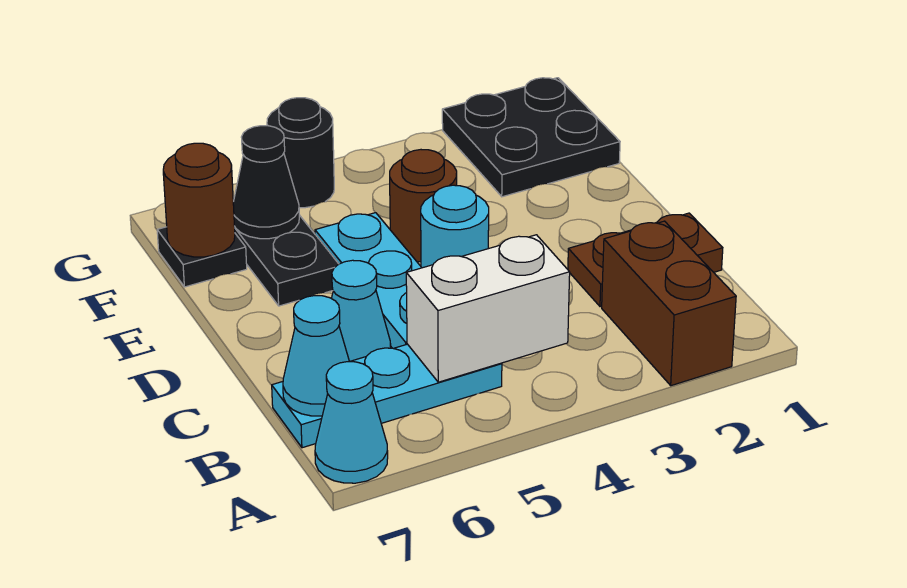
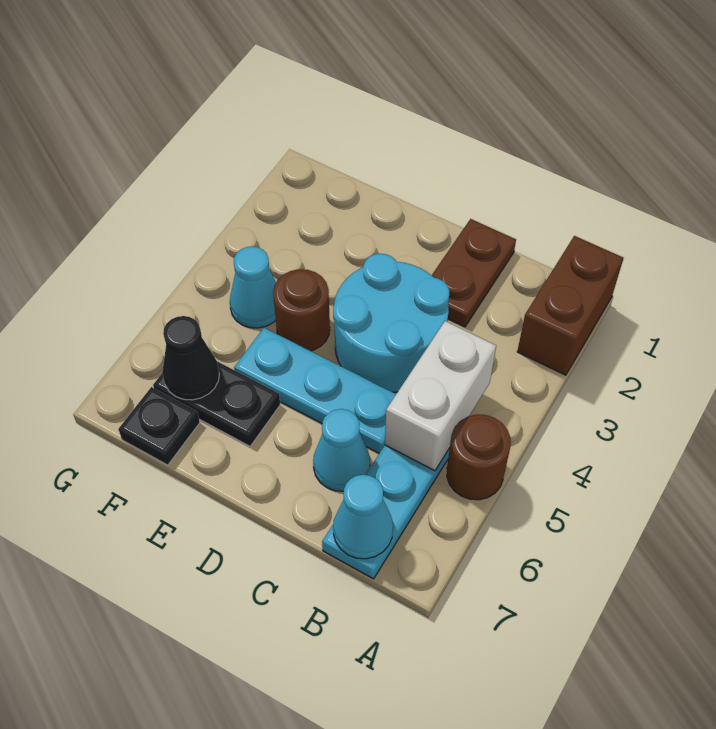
brown brick A2:B2 level 1 -> brown brick A1:A2 level 1
cyan cone A7 level 1 -> cyan cone F4 level 1
cyan round brick D4 level 1 -> cyan round brick C3:D4 level 1
black plate F1:G2 level 1 -> none
brown round brick F7 level 2 -> brown round brick A5 level 1
black round brick G5 level 1 -> none

